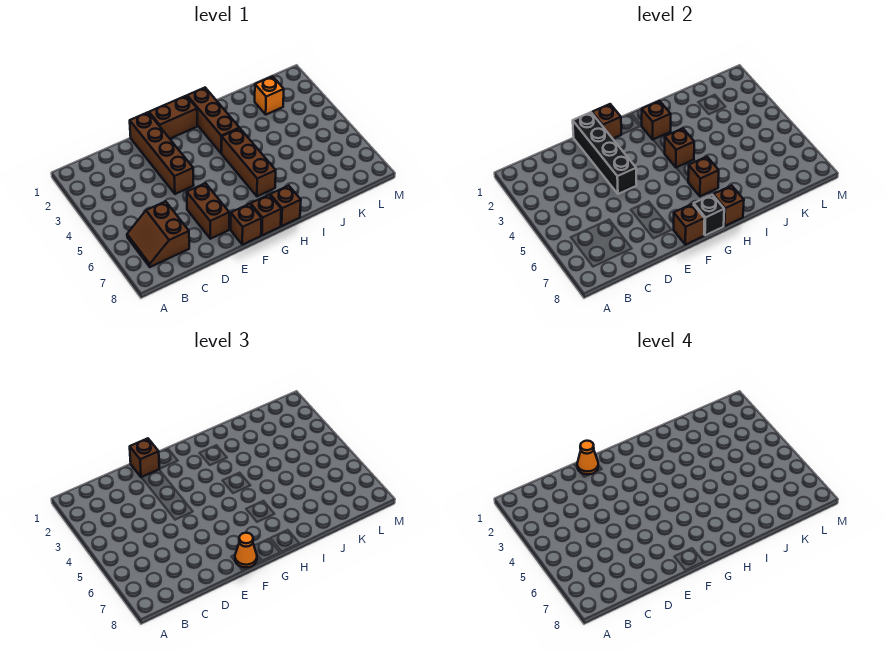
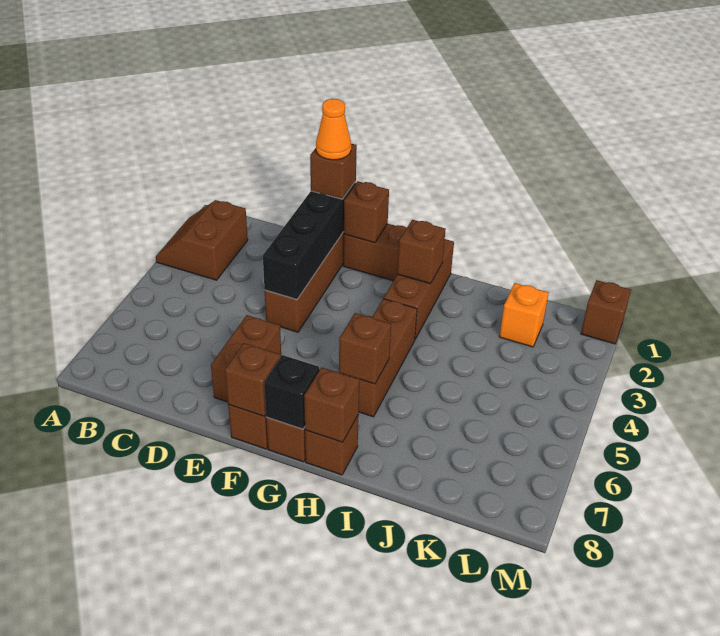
brown slope B6:C7 level 1 top C -> brown slope A2:B3 level 1 top B
orange cone F8 level 3 -> none
brown brick H4 level 2 -> brown brick M1 level 1

